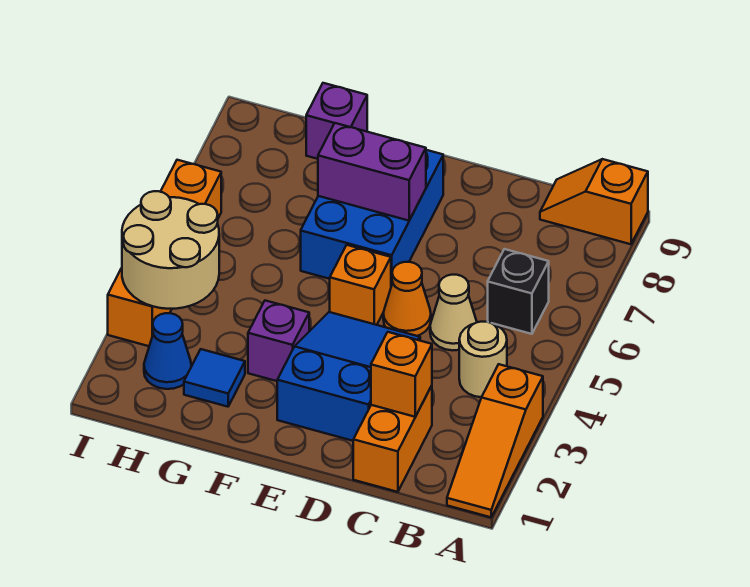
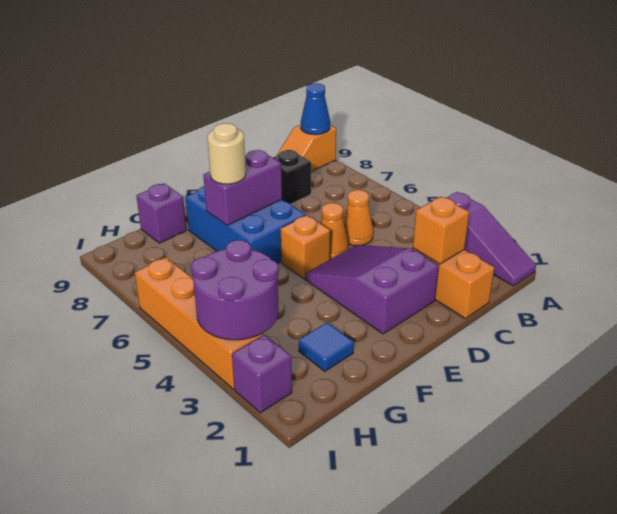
orange slope A1:A3 level 1 top 3 -> purple slope A1:A3 level 1 top 3
tan round brick B4 level 1 -> tan round brick F7 level 3
black brick B6 level 1 -> black brick C8 level 1
tan cone C5 level 1 -> orange cone C5 level 1
blue slope D2:E4 level 1 top 2 -> purple slope D2:E4 level 1 top 2
purple brick F3 level 1 -> purple brick I2 level 1
blue cone H2 level 1 -> blue cone A9 level 2
tan round brick H3:I4 level 2 -> purple round brick H3:I4 level 2

